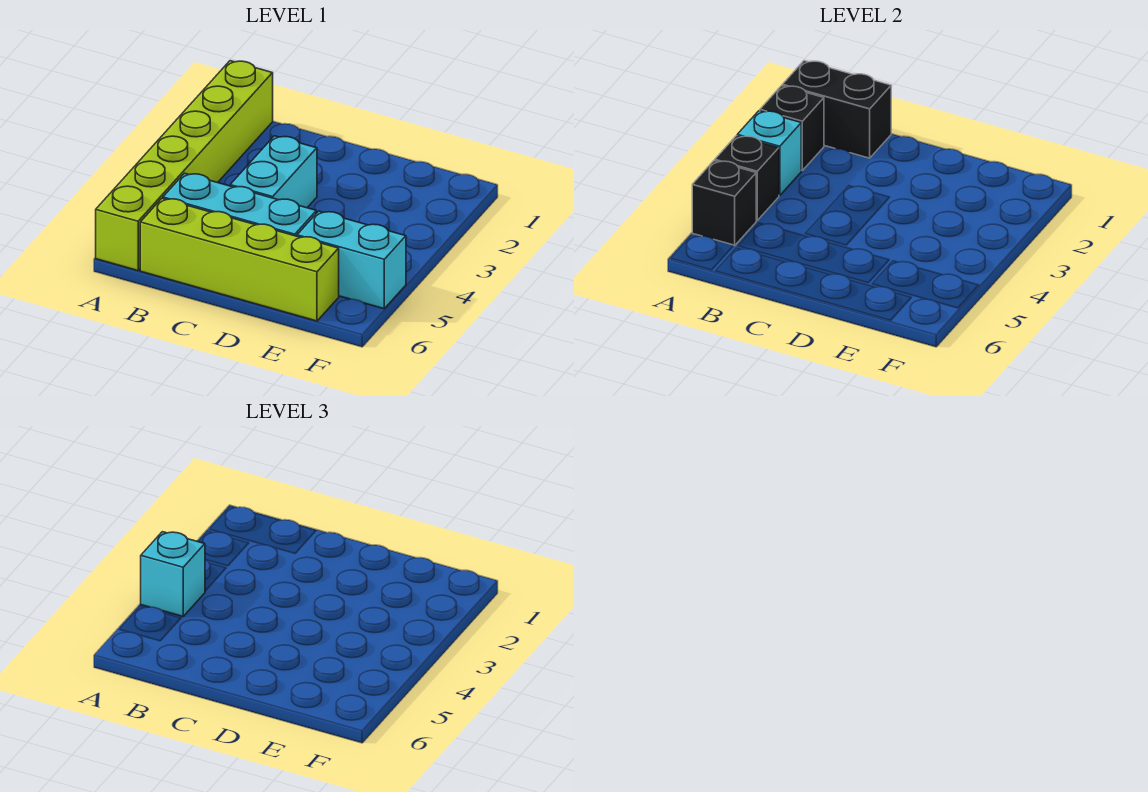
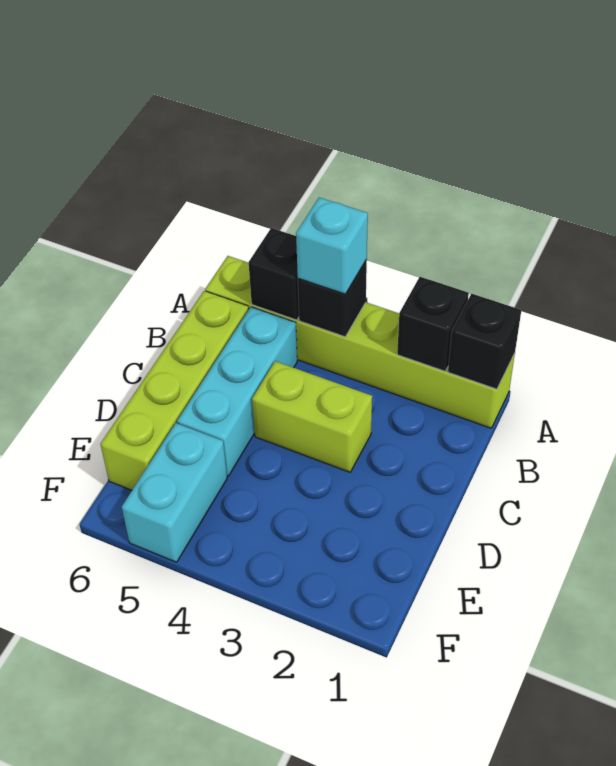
black brick A1:B1 level 2 -> black brick A1 level 2
cyan brick A3 level 2 -> none
cyan brick C3:C4 level 1 -> lime brick C3:C4 level 1

